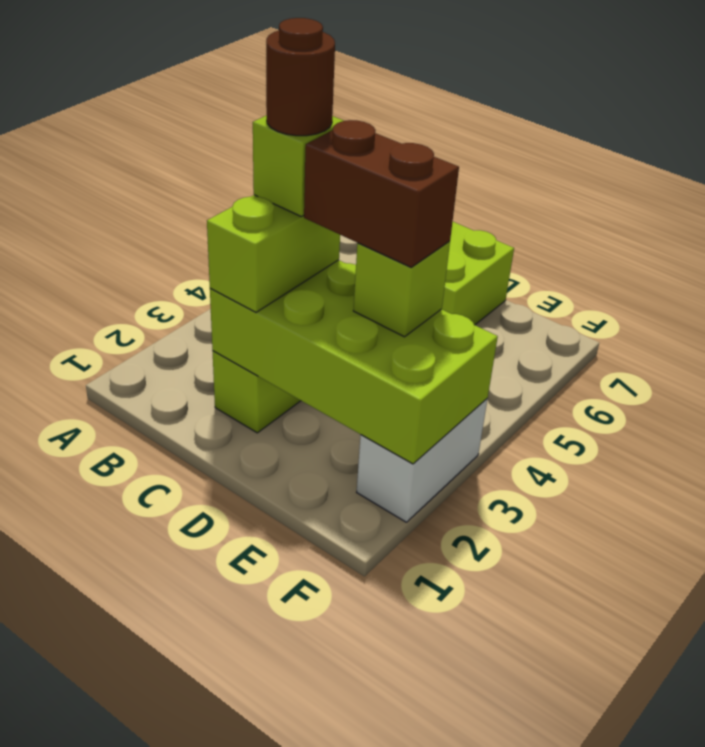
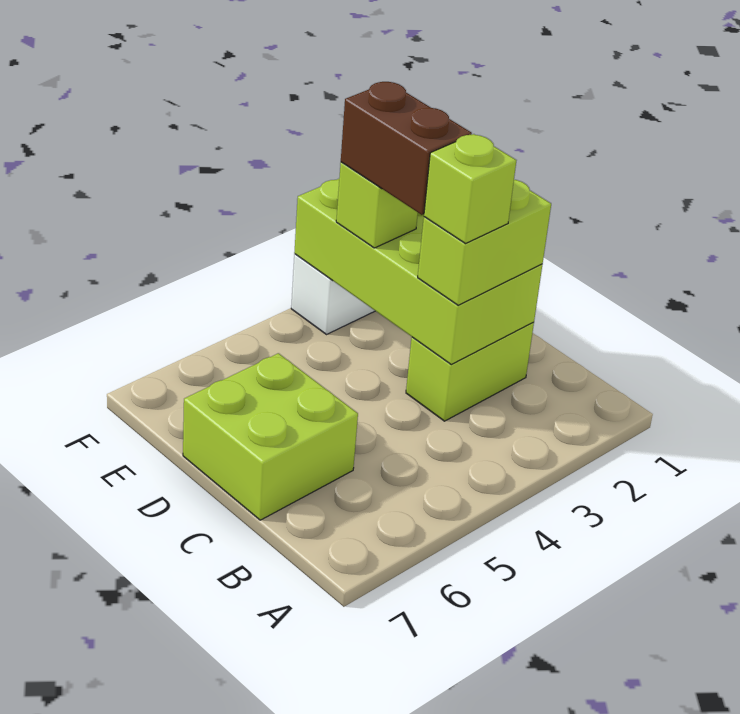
brown round brick C3 level 5 -> none

